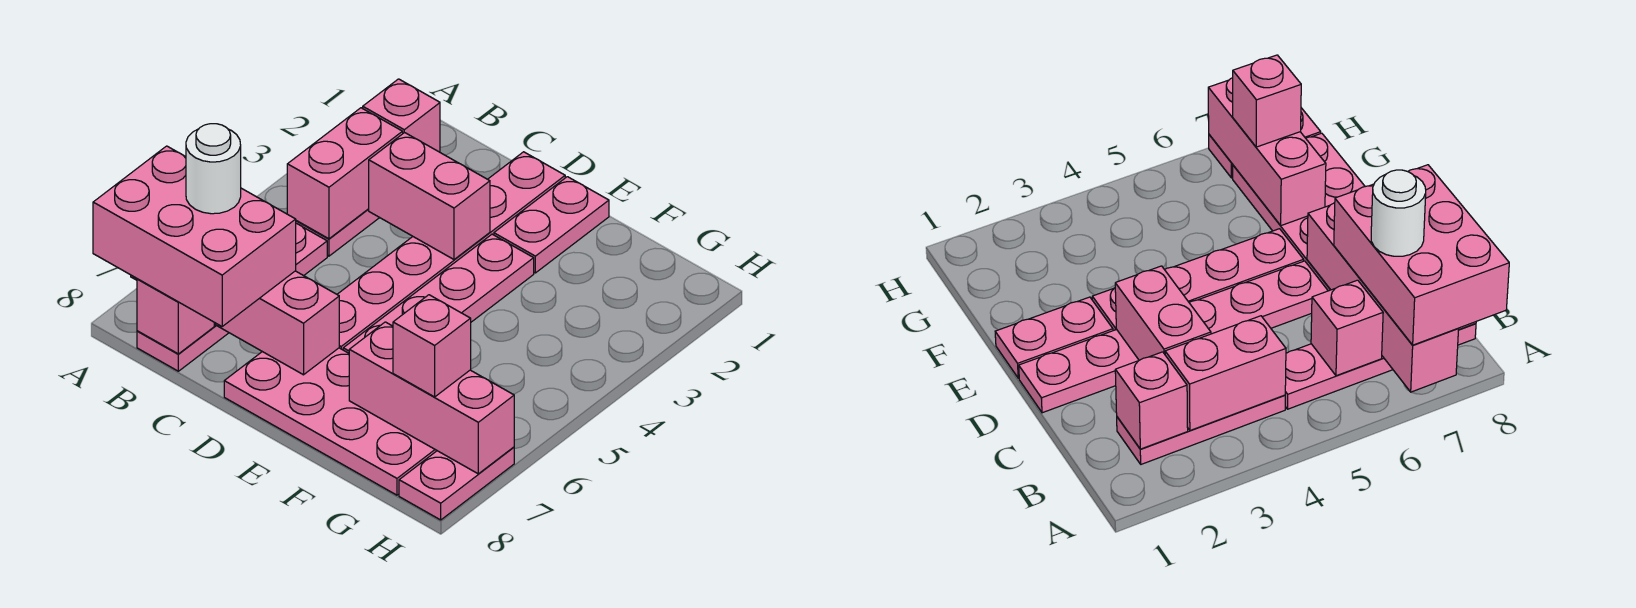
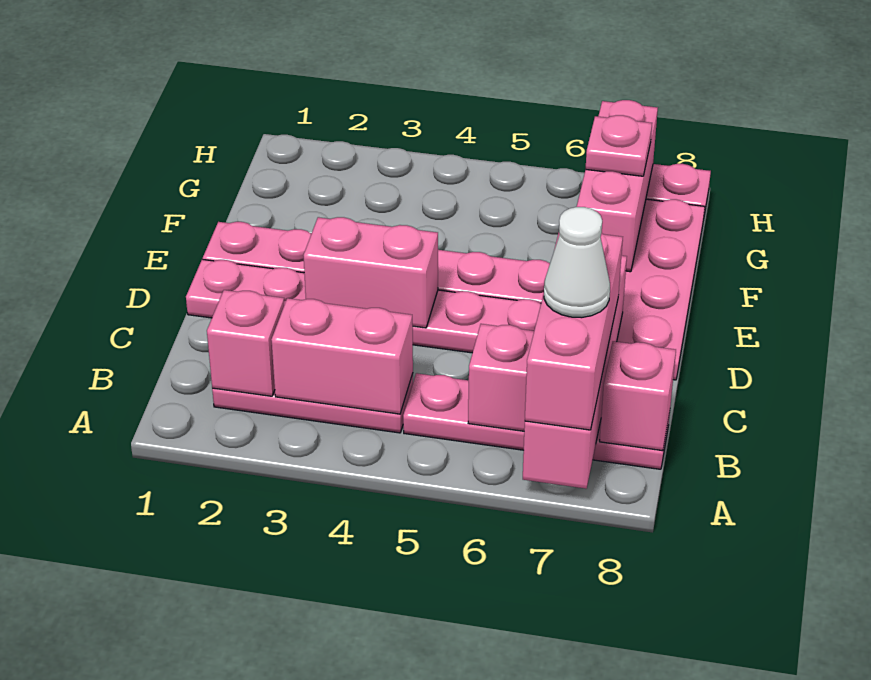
pink brick A7:C8 level 3 -> pink brick A7:C7 level 3
white round brick B7 level 4 -> white cone B7 level 4
pink brick C3:D3 level 2 -> pink brick D3:D4 level 2
pink brick G7 level 3 -> pink plate G7 level 3

